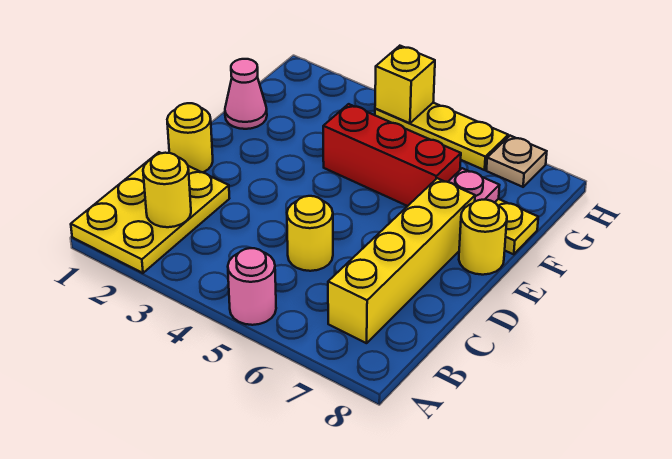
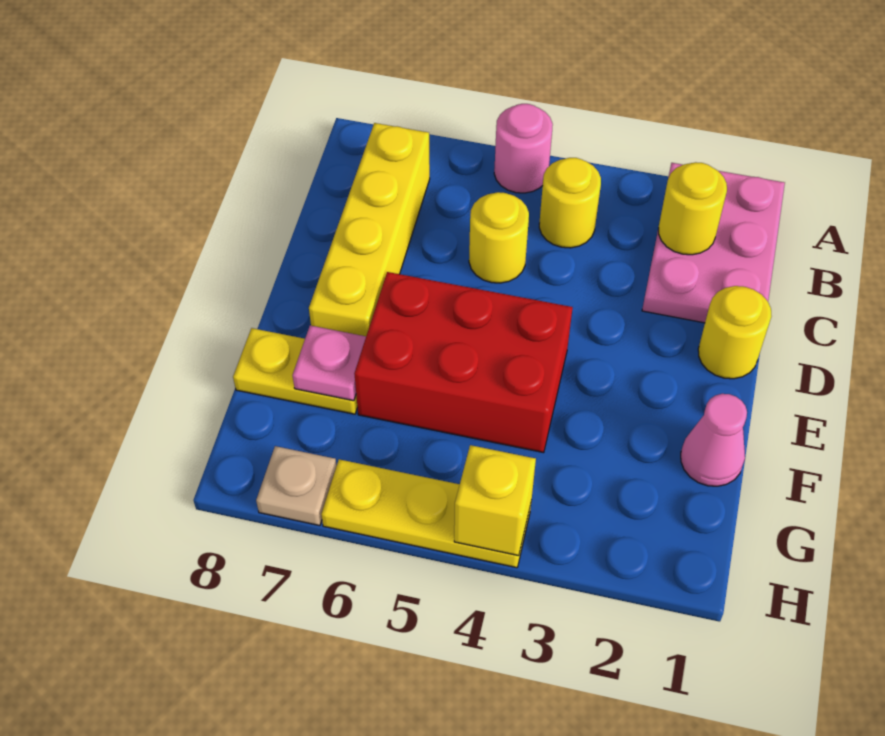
yellow plate A1:C2 level 1 -> pink plate A1:C2 level 1
yellow round brick E8 level 1 -> yellow round brick B4 level 1
red brick F4:F6 level 1 -> red brick E4:F6 level 1

